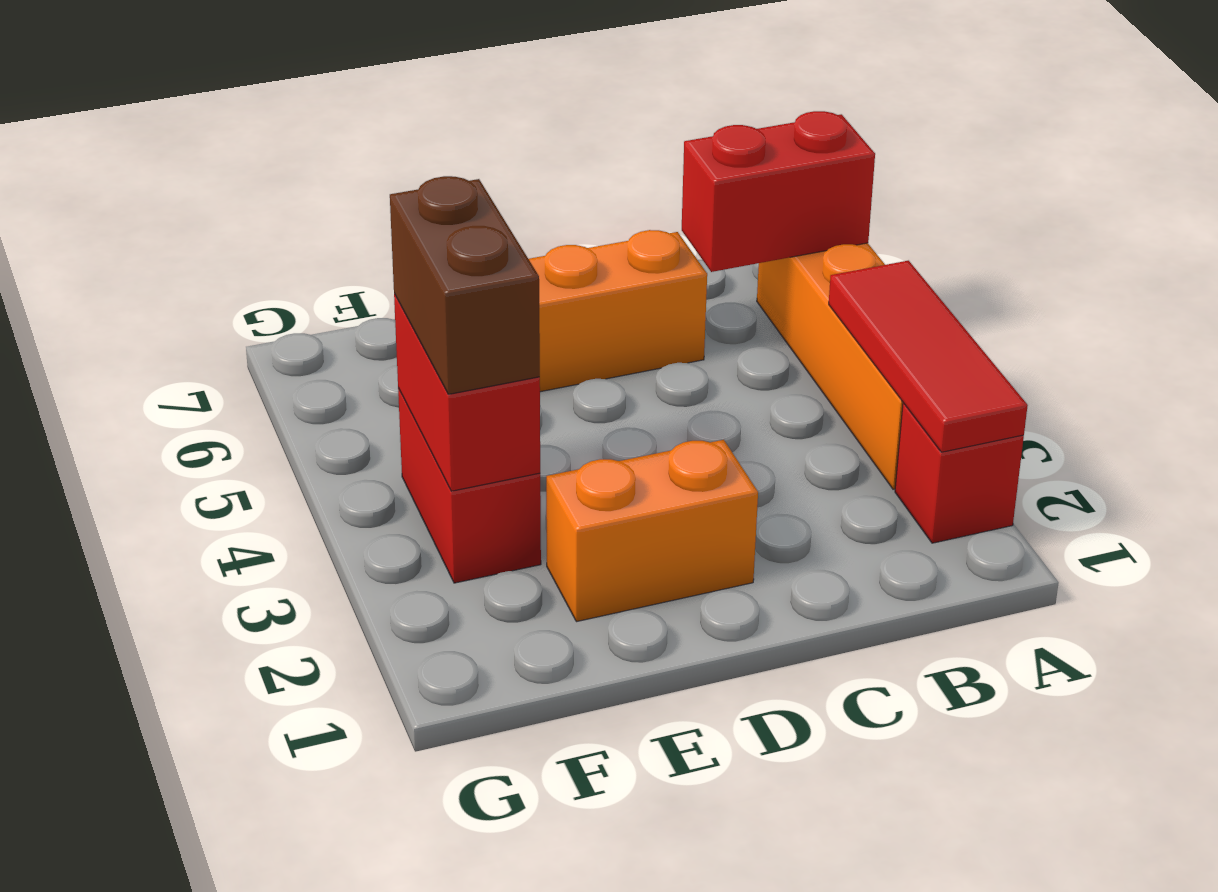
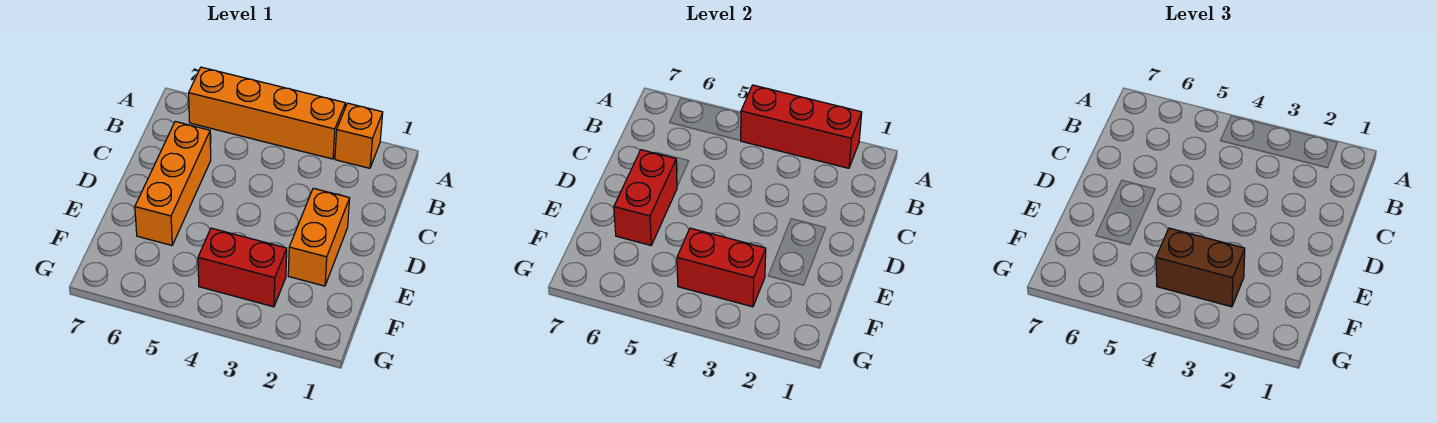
red brick A2 level 1 -> orange brick A2 level 1
red tile A2:A4 level 2 -> red brick A2:A4 level 2
red brick A6:B6 level 2 -> red brick D6:E6 level 2

